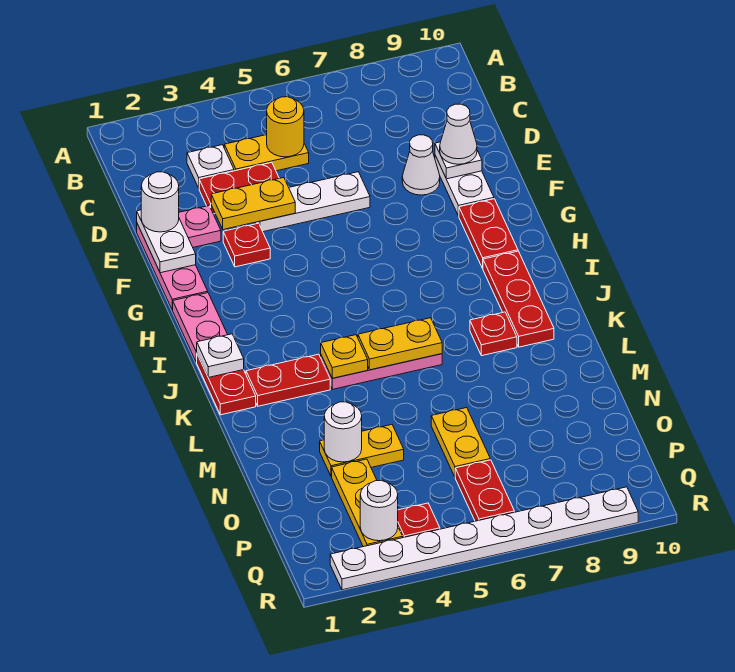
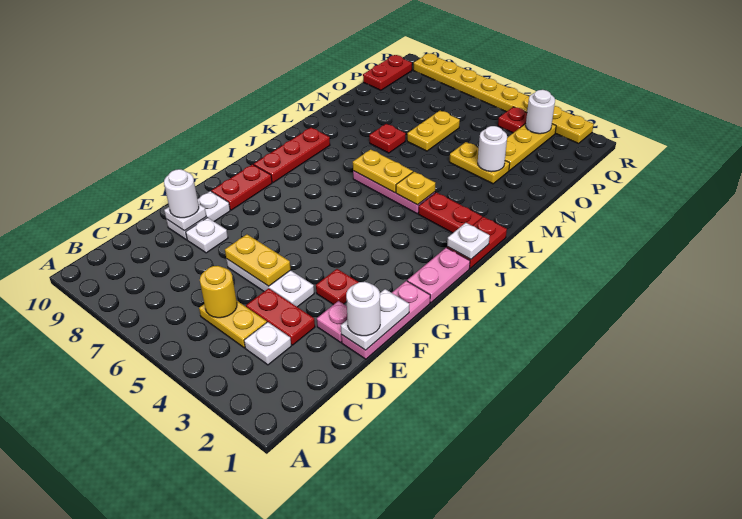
yellow plate E3:E4 level 2 -> yellow plate E5:E6 level 2
white cone E8 level 1 -> white plate E8 level 1
white cone E9 level 3 -> white round brick E9 level 3
red plate K8 level 1 -> red plate M7 level 1
red plate P6:Q6 level 1 -> red plate P10:Q10 level 1
white plate R2:R9 level 1 -> yellow plate R2:R9 level 1

